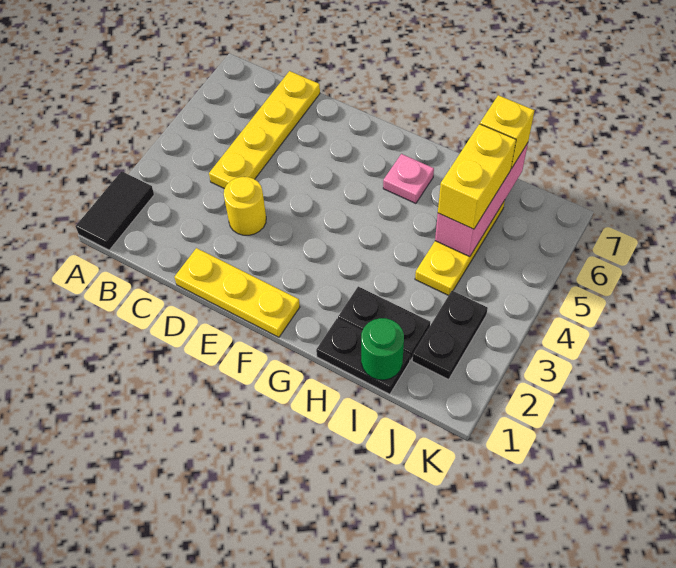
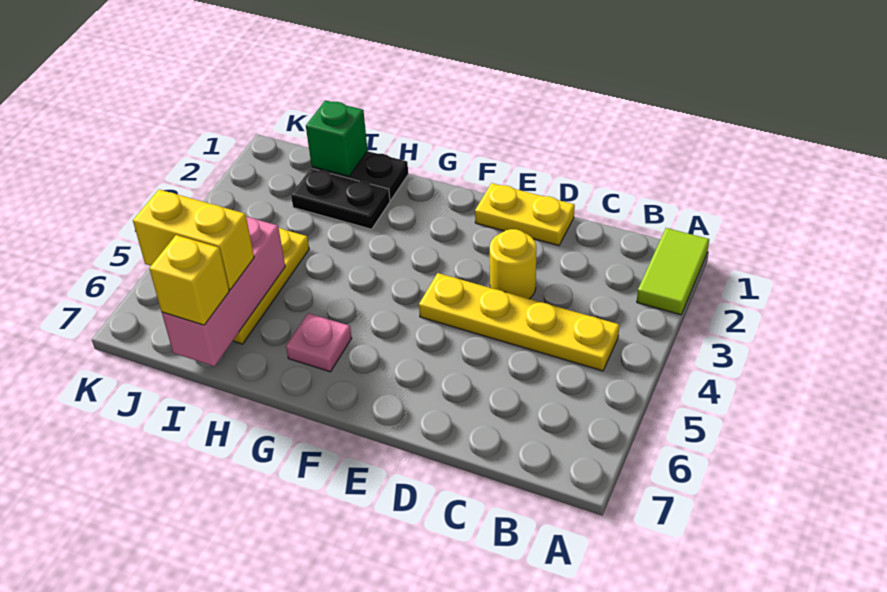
black tile A1:A2 level 1 -> lime tile A1:A2 level 1
yellow plate C4:C7 level 1 -> yellow plate B4:E4 level 1
yellow plate D1:F1 level 1 -> yellow plate D1:E1 level 1
green round brick I1 level 2 -> green brick I1 level 2
yellow brick I5:I6 level 3 -> yellow brick I6:J6 level 3
black plate J2:J3 level 1 -> none

